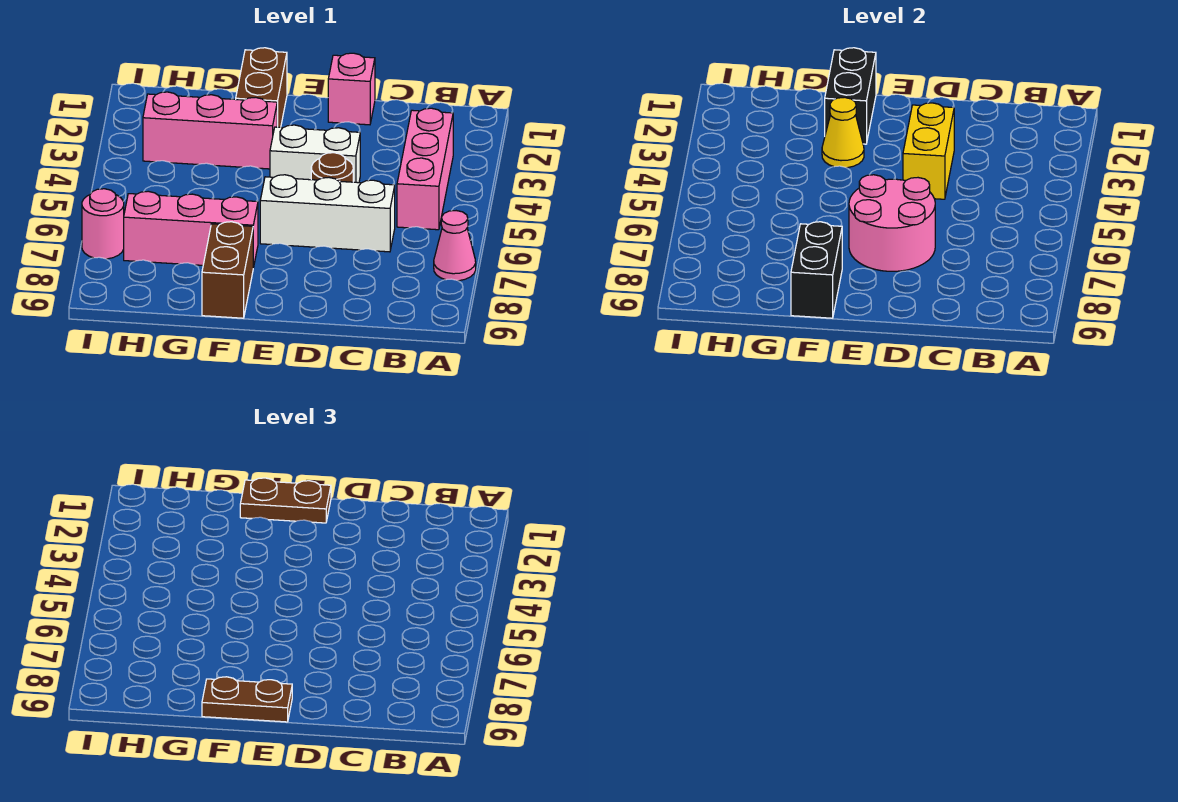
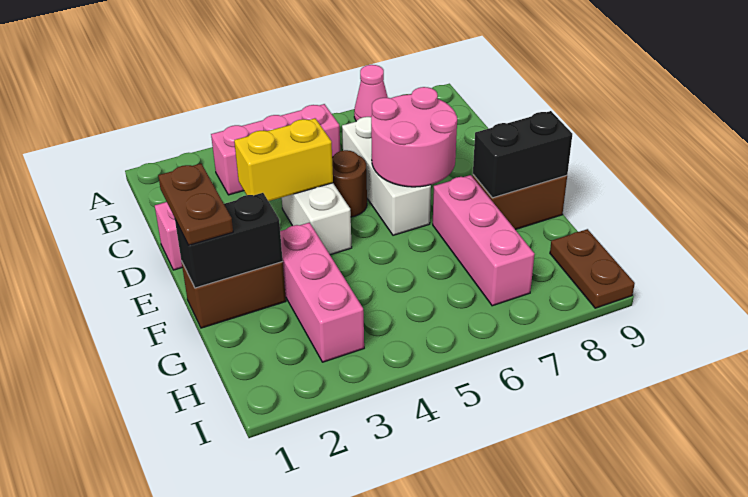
brown plate E9:F9 level 3 -> brown plate H9:I9 level 1
yellow cone F3 level 2 -> none
pink round brick I7 level 1 -> none

